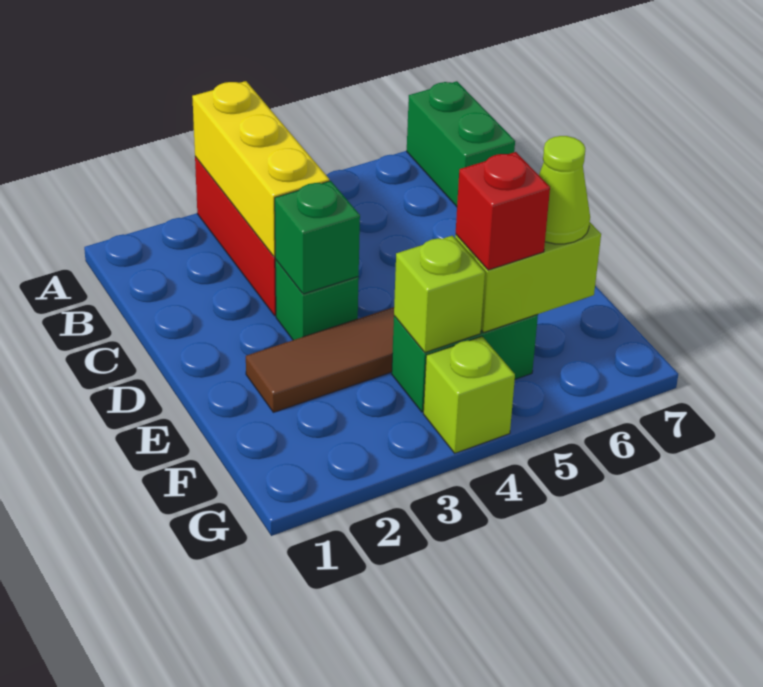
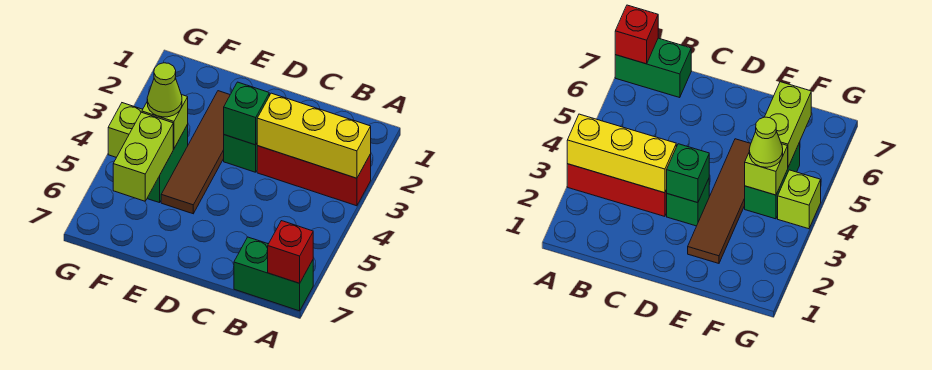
red brick F5 level 3 -> red brick A7 level 2
lime cone F6 level 3 -> lime cone F4 level 3

